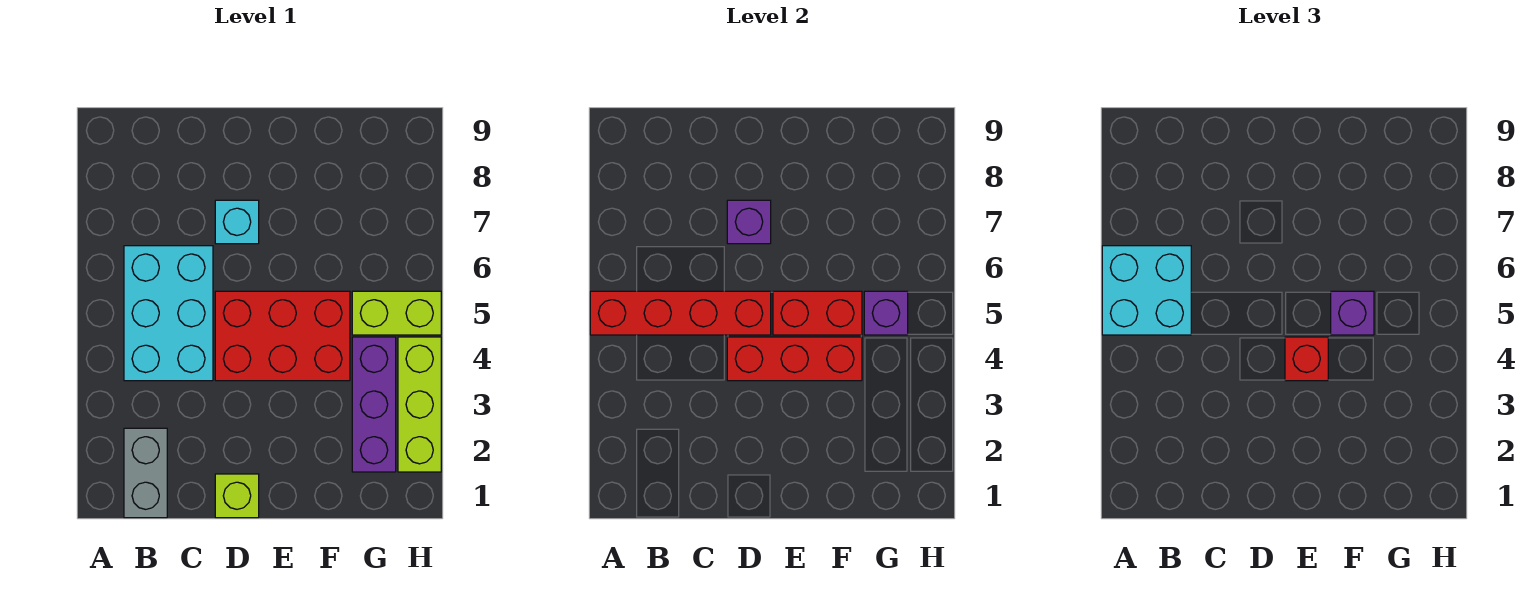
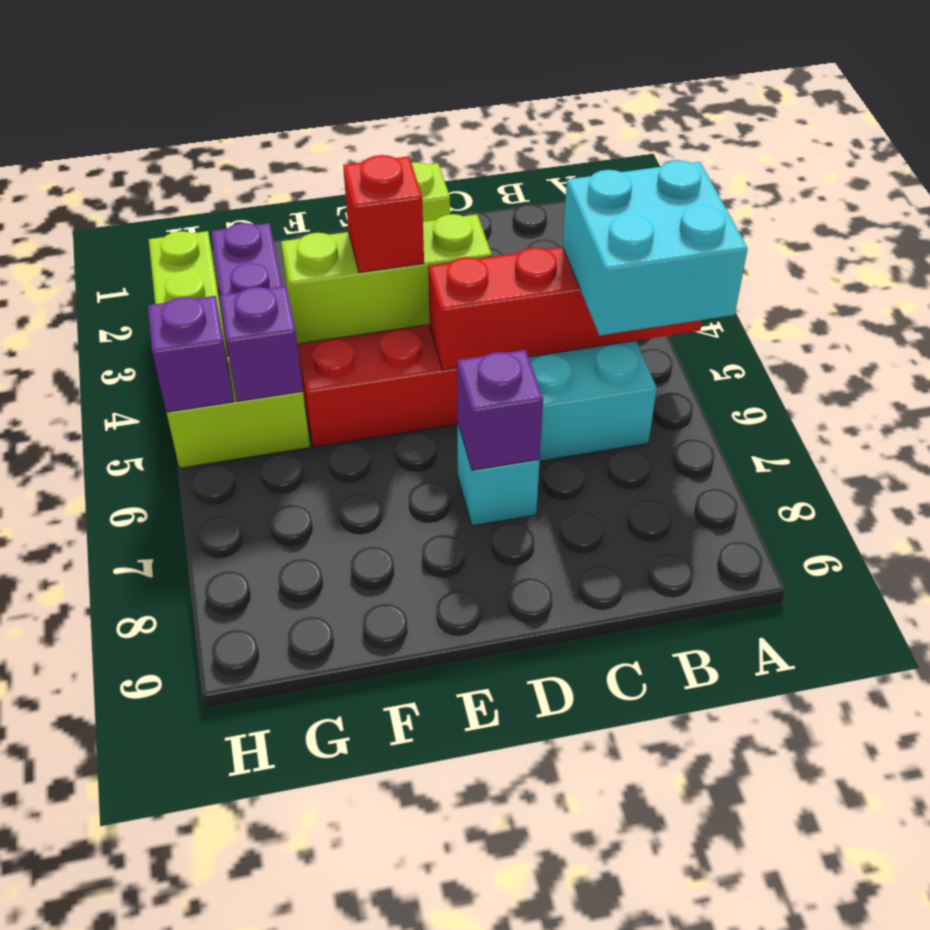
grey brick B1:B2 level 1 -> none
red brick D4:F4 level 2 -> lime brick D4:F4 level 2
red brick E5:F5 level 2 -> none
purple brick F5 level 3 -> purple brick H5 level 2

